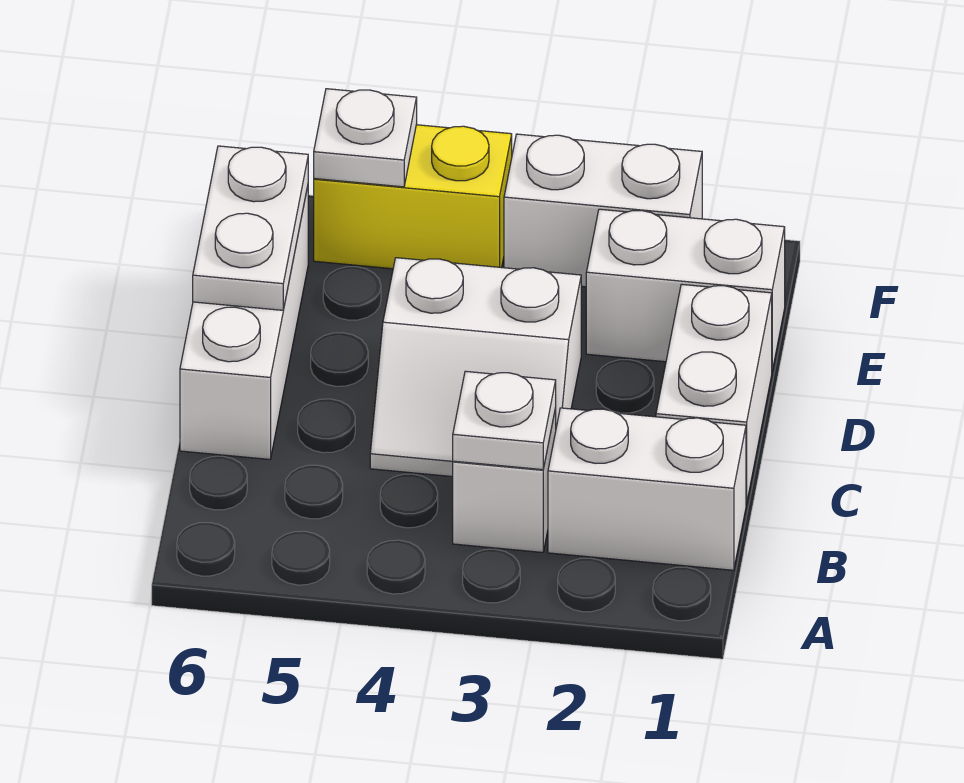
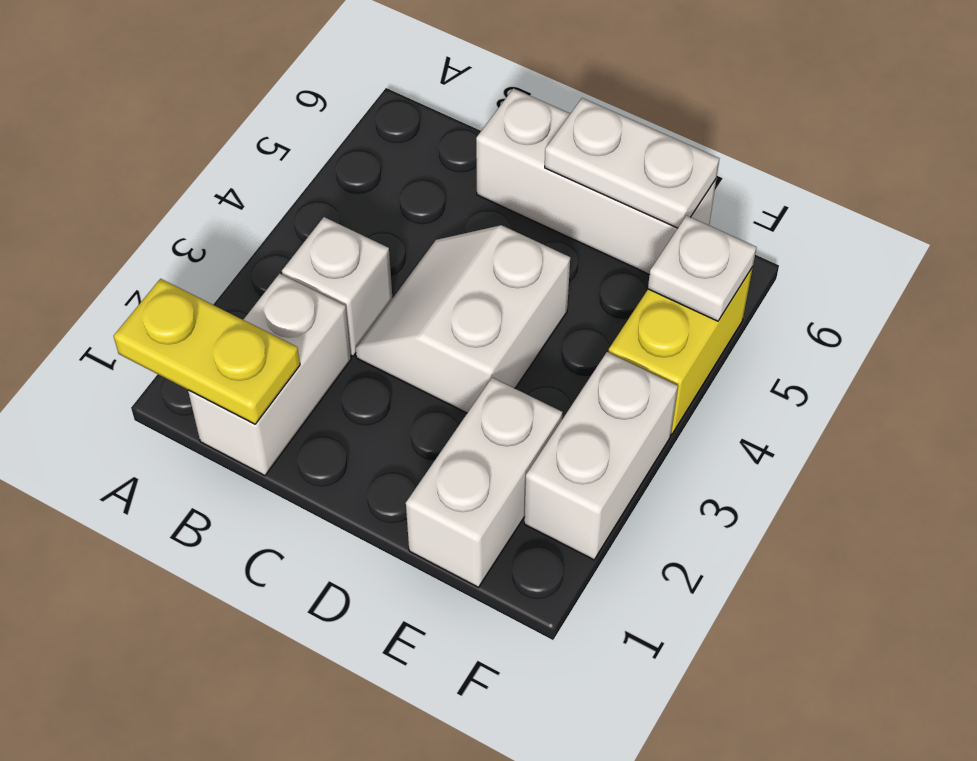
none -> yellow plate A1:B1 level 2
white plate B3 level 2 -> none
white brick C1:D1 level 1 -> none

